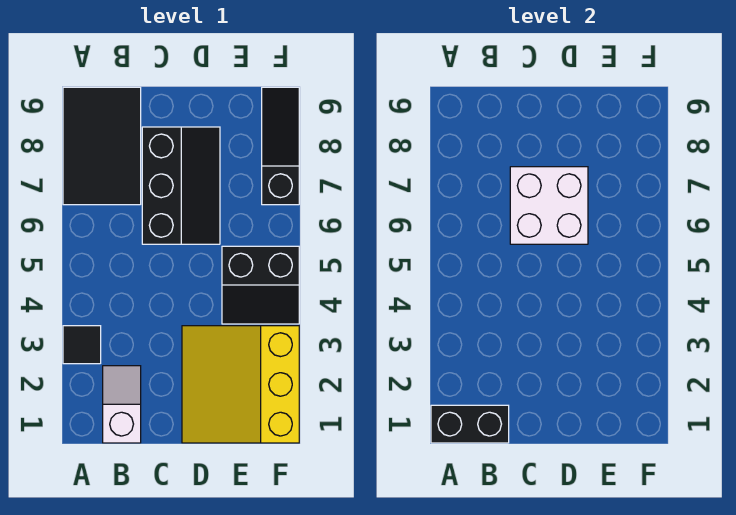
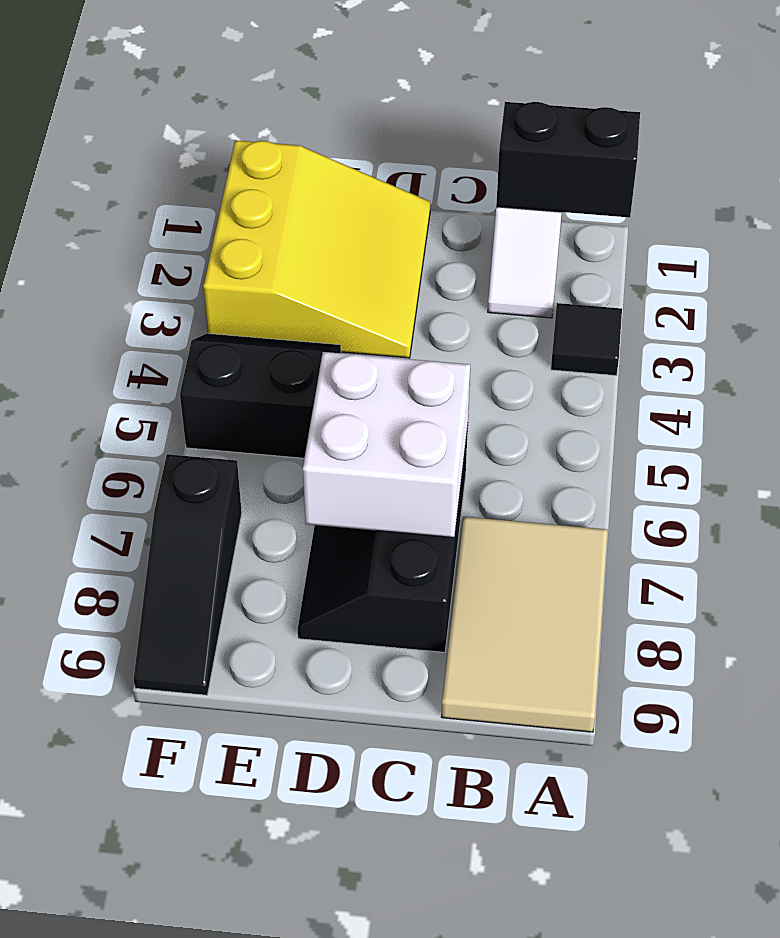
black tile A7:B9 level 1 -> tan tile A7:B9 level 1

